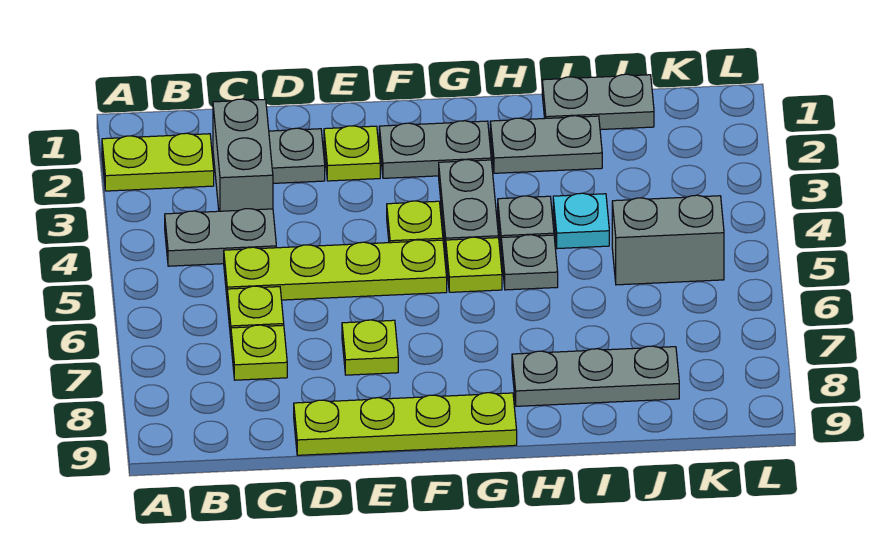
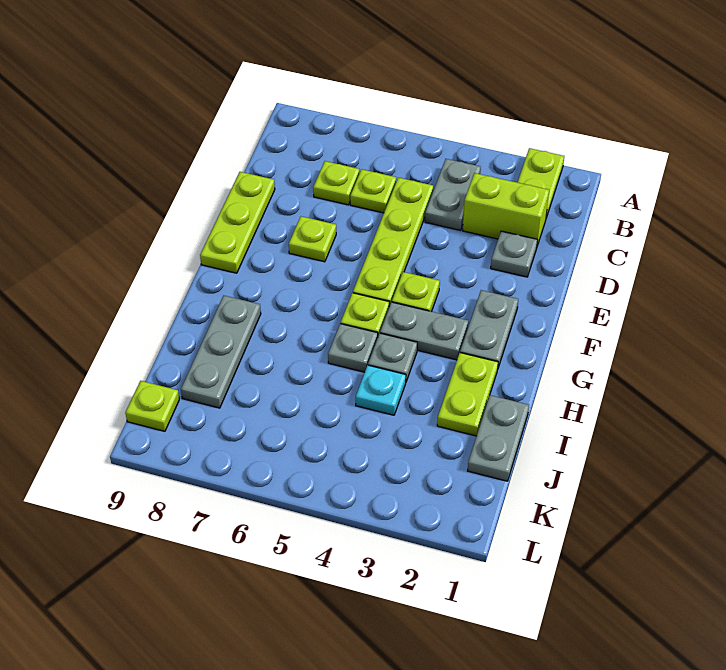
grey brick C2:C3 level 1 -> lime brick C2:C3 level 1
lime plate D9:G9 level 1 -> lime plate D9:F9 level 1
lime plate E2 level 1 -> lime plate K9 level 1
grey plate H2:I2 level 1 -> lime plate H2:I2 level 1
grey brick J5:K5 level 1 -> none

